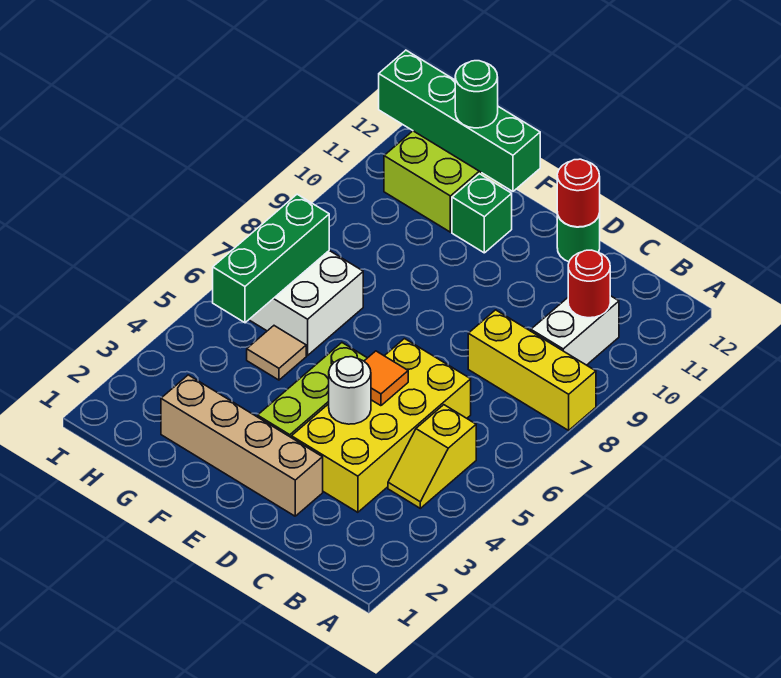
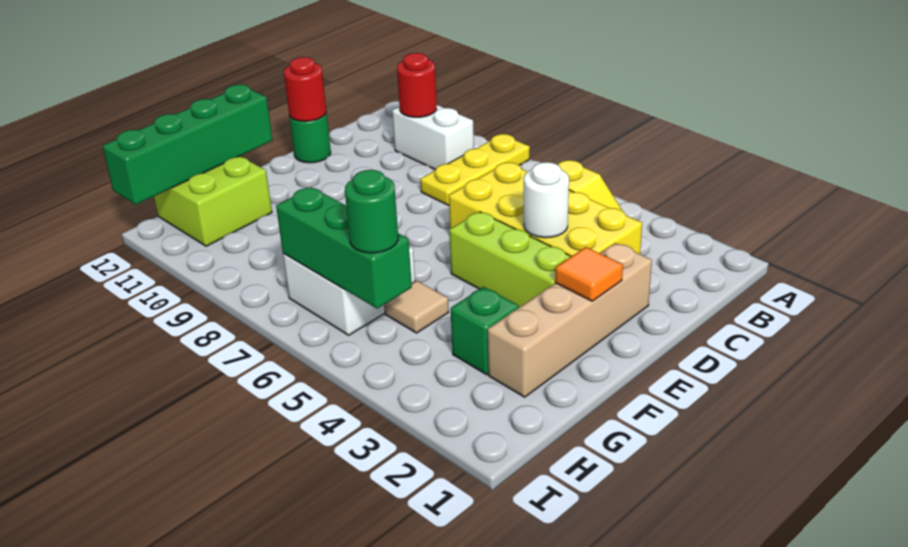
yellow brick A8:C8 level 1 -> yellow plate A8:C8 level 1
orange tile D5 level 2 -> orange tile E2 level 2
green brick F11 level 1 -> green brick G3 level 1
green round brick G12 level 3 -> green round brick H5 level 3

